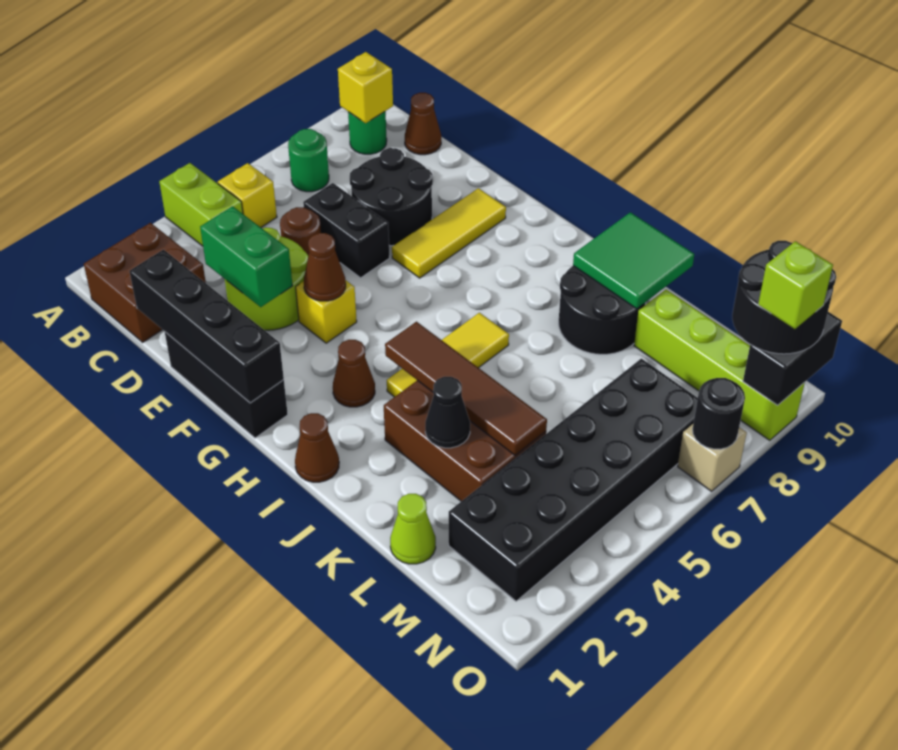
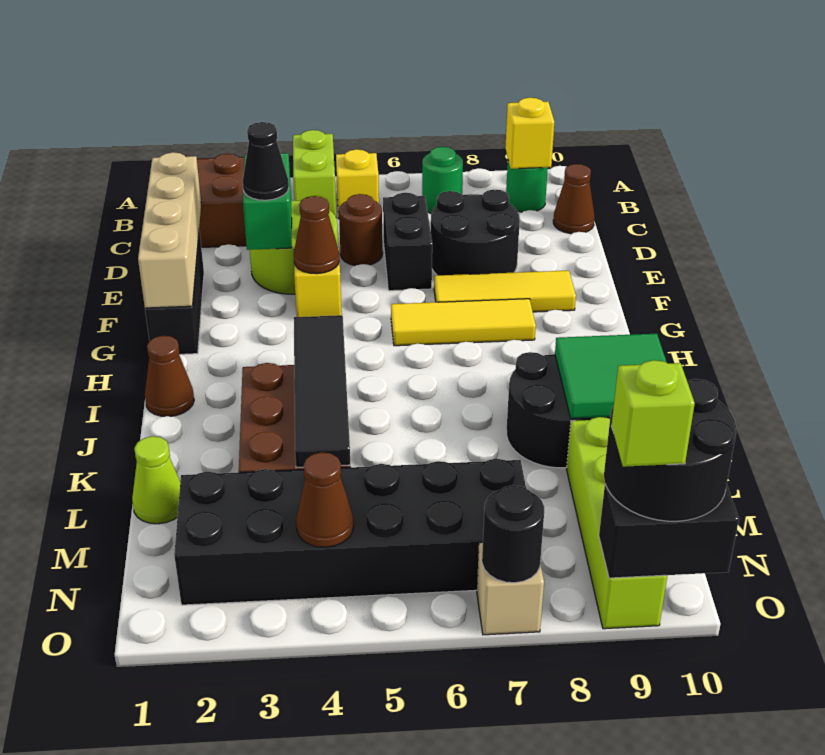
black brick D1:G1 level 2 -> tan brick D1:G1 level 2
brown cone H3 level 1 -> brown cone N4 level 2
yellow tile I4:I6 level 1 -> yellow tile G6:G8 level 1
brown tile I4:L4 level 2 -> black tile I4:L4 level 2
black cone K3 level 2 -> black cone E3 level 3

